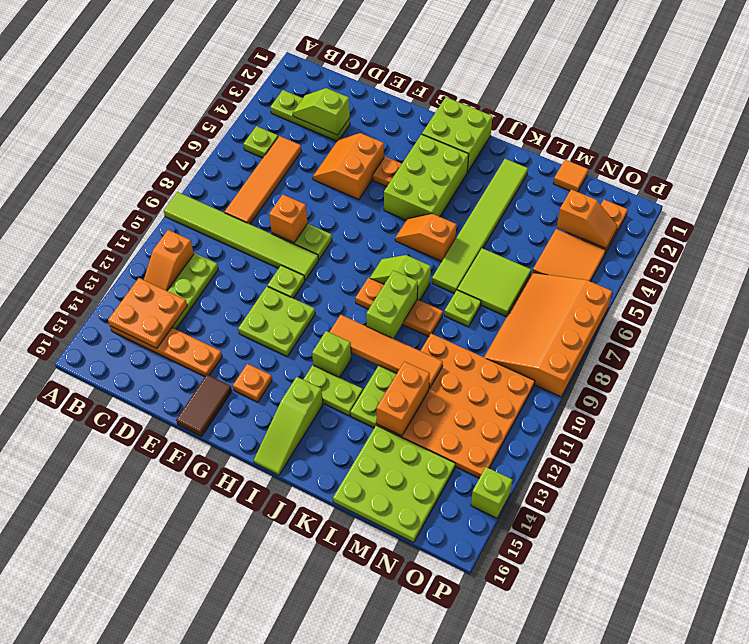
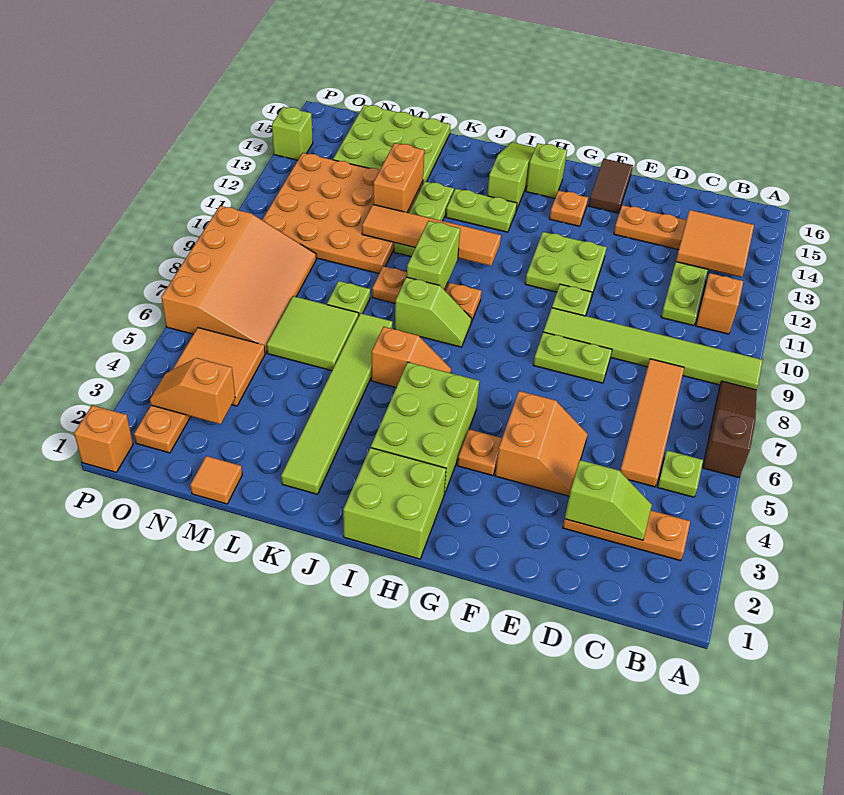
none -> brown slope A6:A8 level 1 top 6
lime plate B3:D3 level 1 -> orange plate B3:D3 level 1
orange plate B13:C14 level 2 -> orange tile B13:C14 level 2
orange brick E8 level 2 -> orange brick P1 level 1
lime brick I12 level 1 -> lime brick H15 level 1

